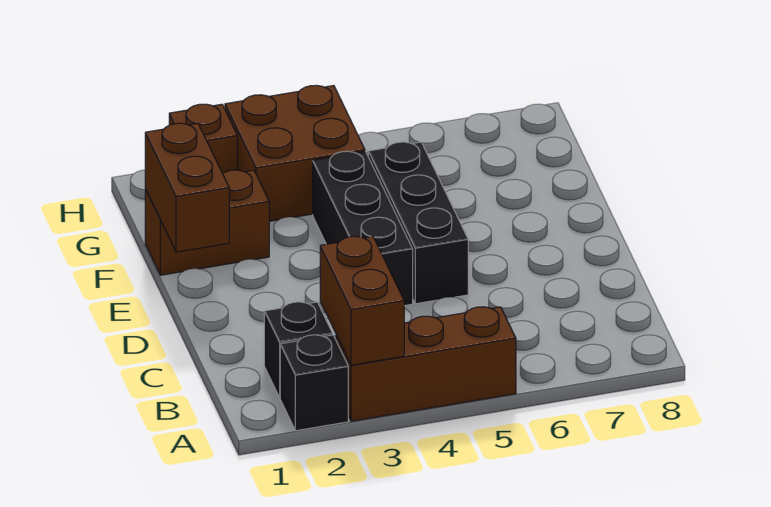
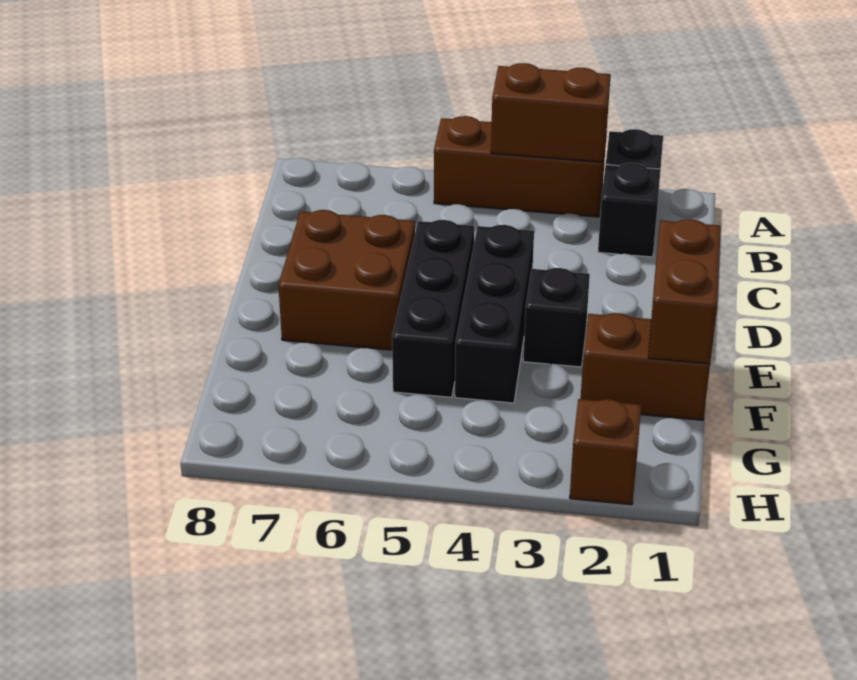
brown brick A3:B3 level 2 -> brown brick A3:A4 level 2
none -> black brick E3 level 1
brown brick G3:H4 level 1 -> brown brick D6:E7 level 1

